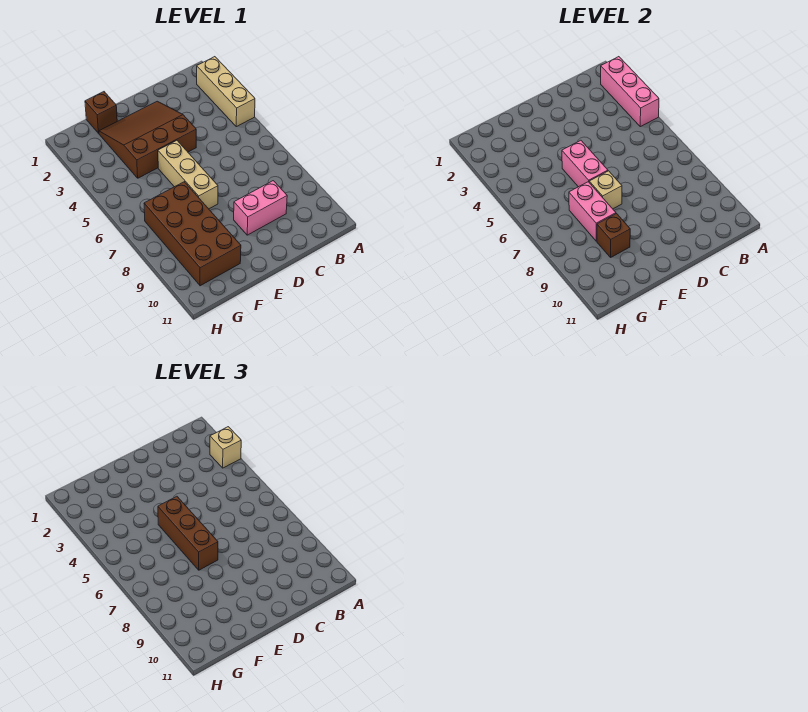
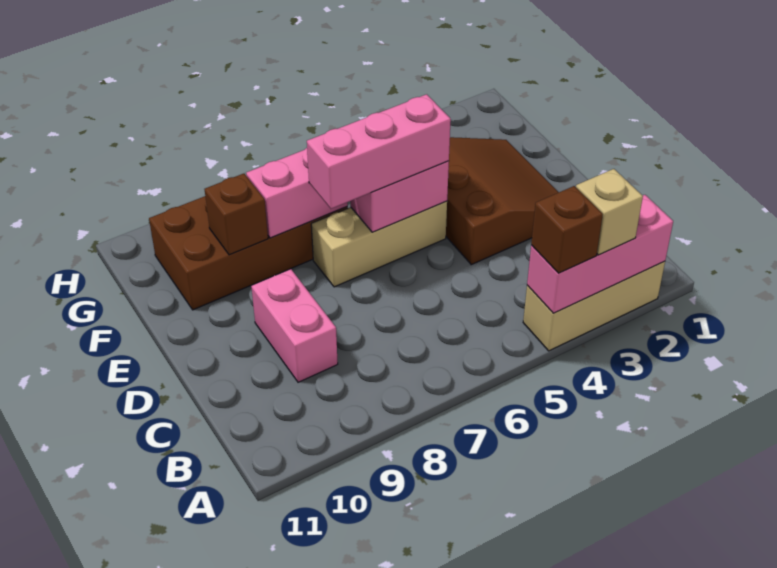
brown brick E5:E7 level 3 -> pink brick E5:E7 level 3
tan brick E7 level 2 -> none
brown brick F1 level 1 -> brown brick A4 level 3

